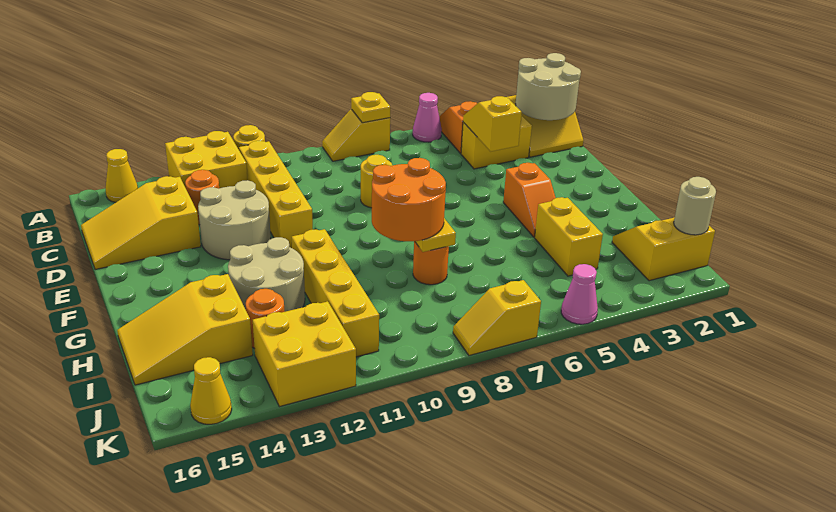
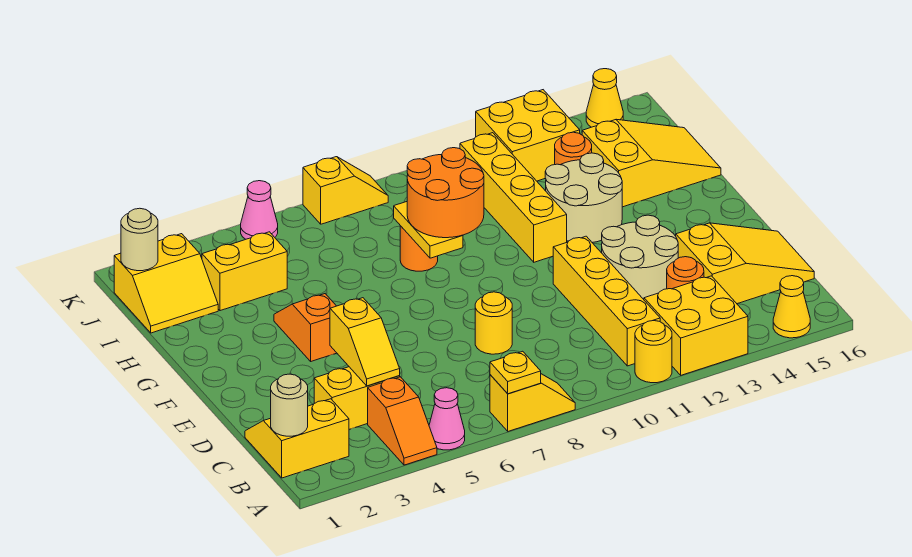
tan round brick B1:C2 level 2 -> tan round brick B1 level 2
yellow brick H4:I4 level 1 -> yellow brick I3:I4 level 1

